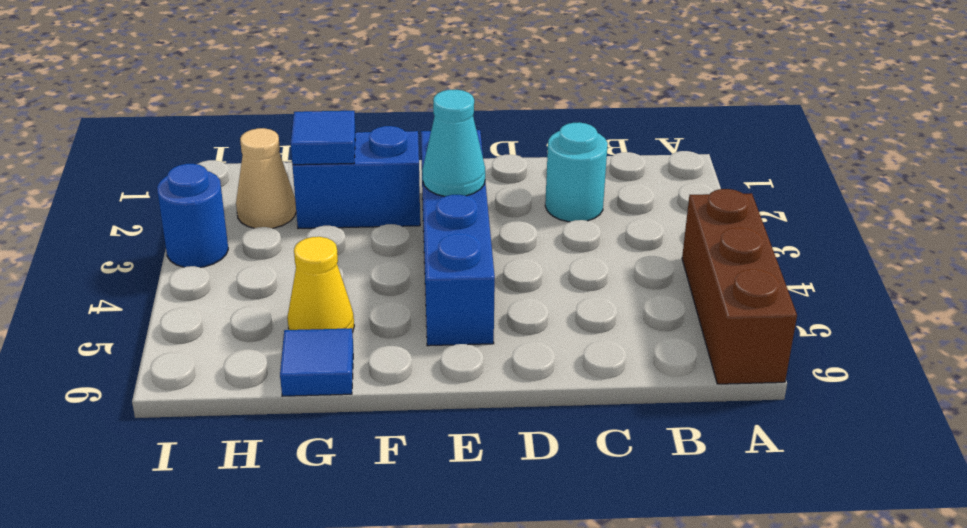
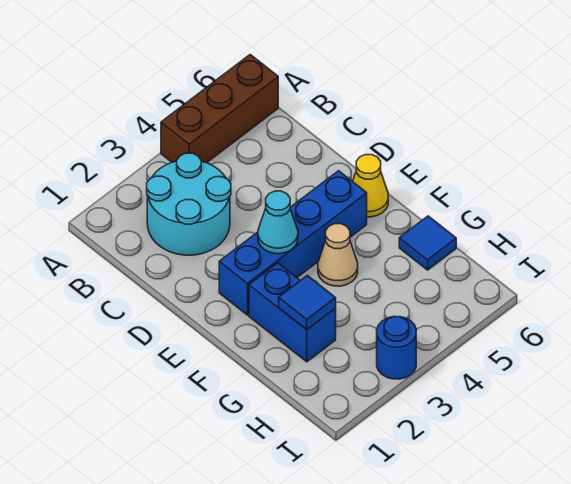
cyan round brick C2 level 1 -> cyan round brick B2:C3 level 1
yellow cone G5 level 1 -> yellow cone E6 level 1
tan cone H2 level 1 -> tan cone F4 level 1

